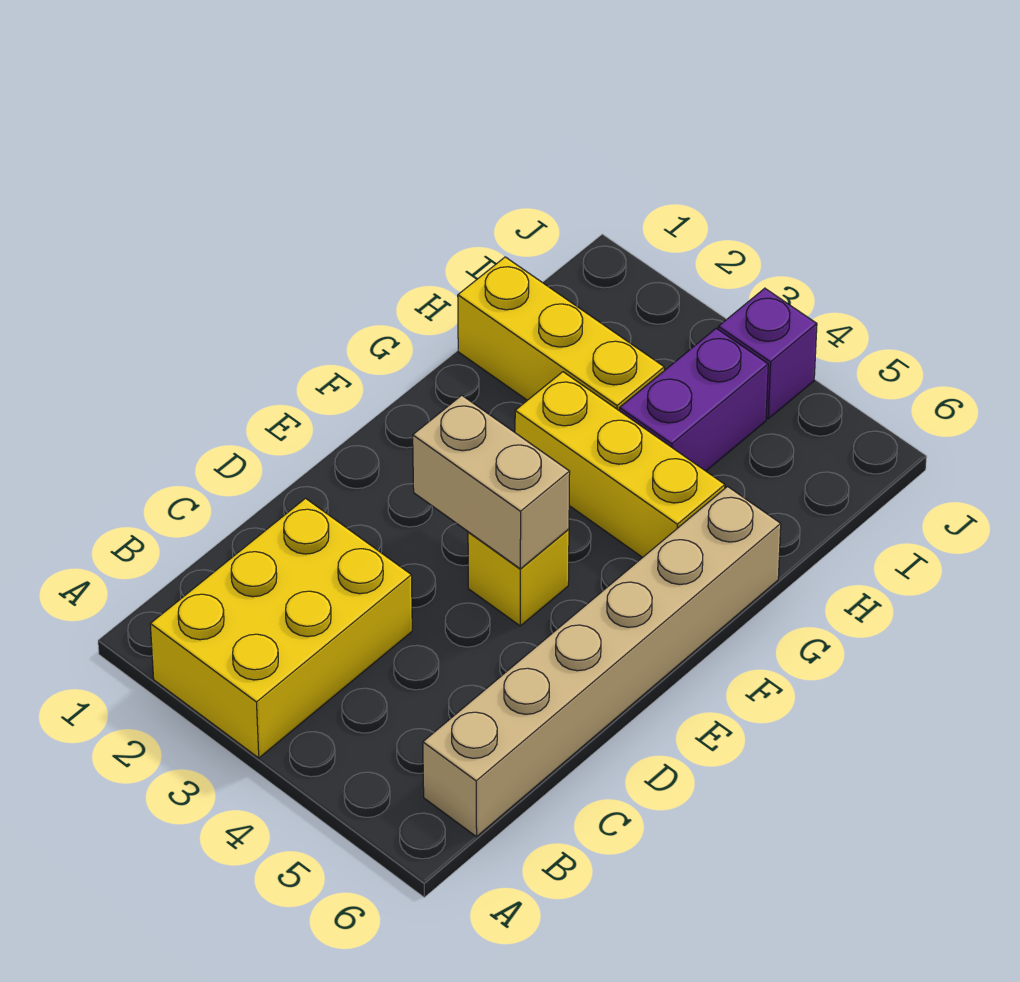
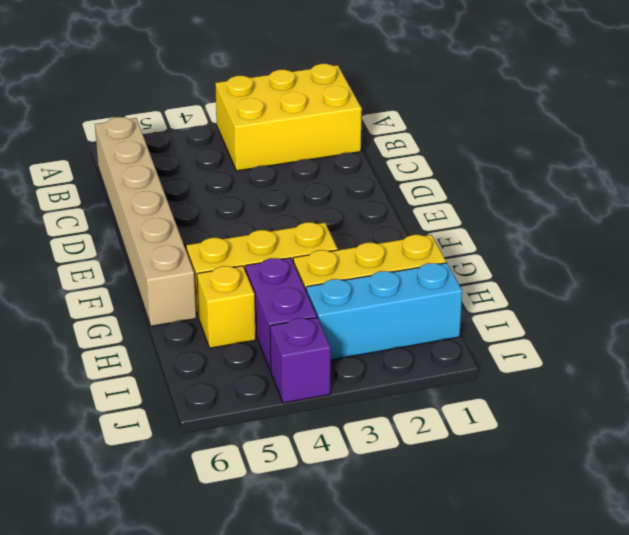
yellow brick A2:C3 level 1 -> yellow brick A1:B3 level 1
tan brick E3:E4 level 2 -> none
yellow brick E4 level 1 -> yellow brick H5 level 1
none -> cyan brick I1:I3 level 1

